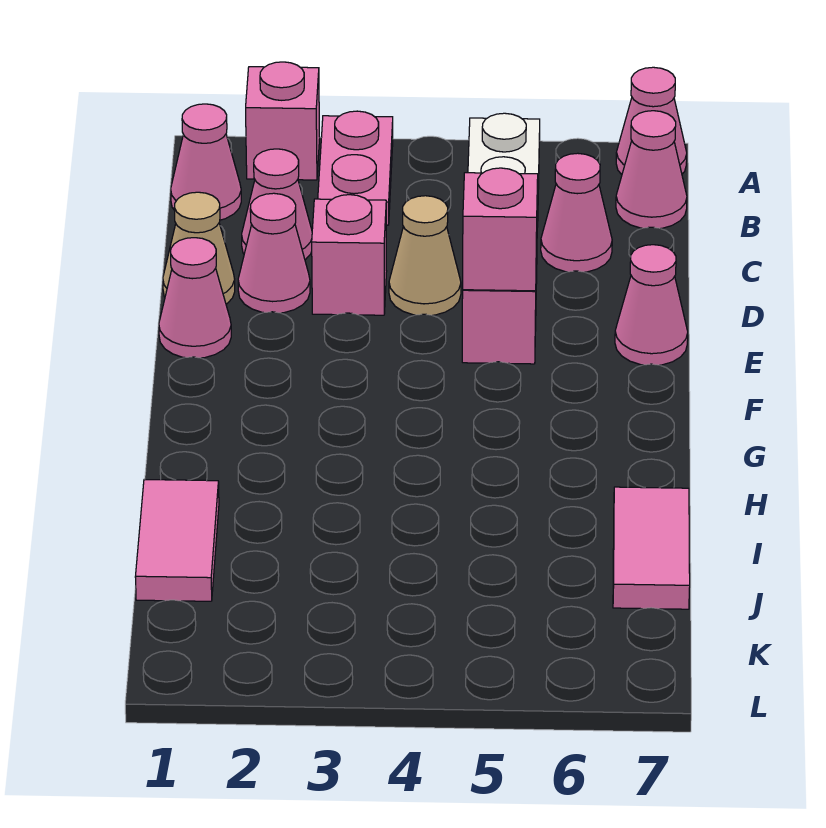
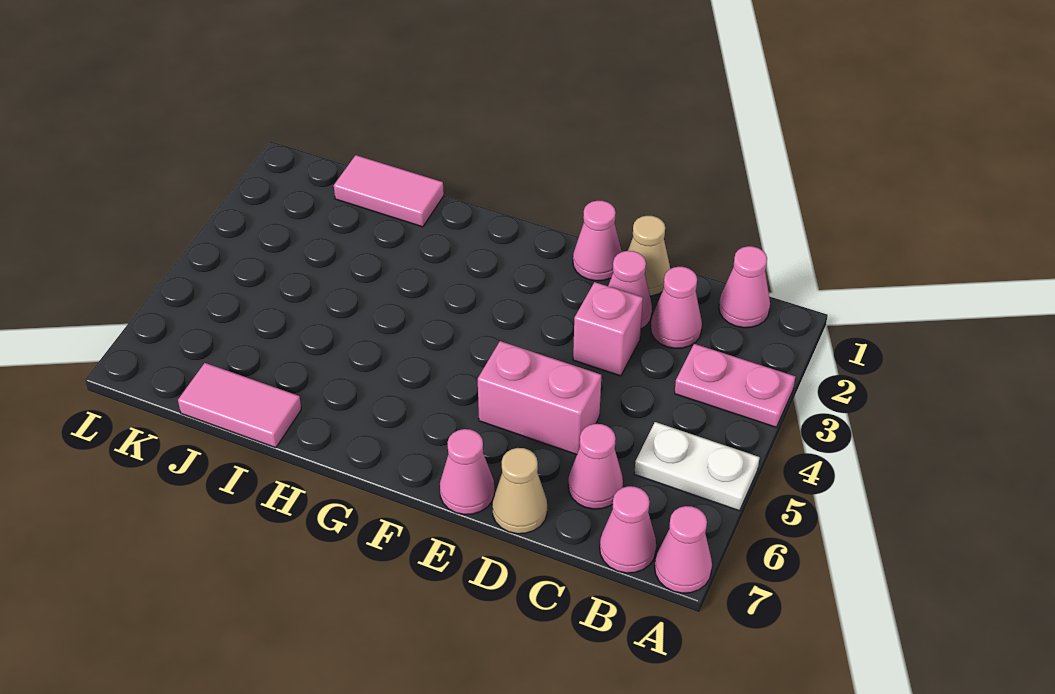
pink brick A2 level 1 -> none
tan cone D4 level 1 -> tan cone D7 level 1
pink brick E5 level 2 -> none

